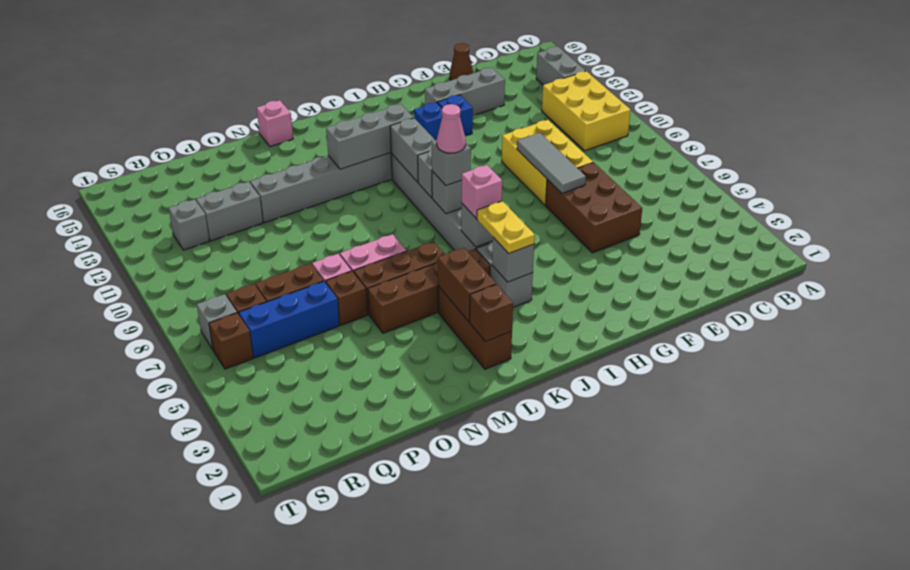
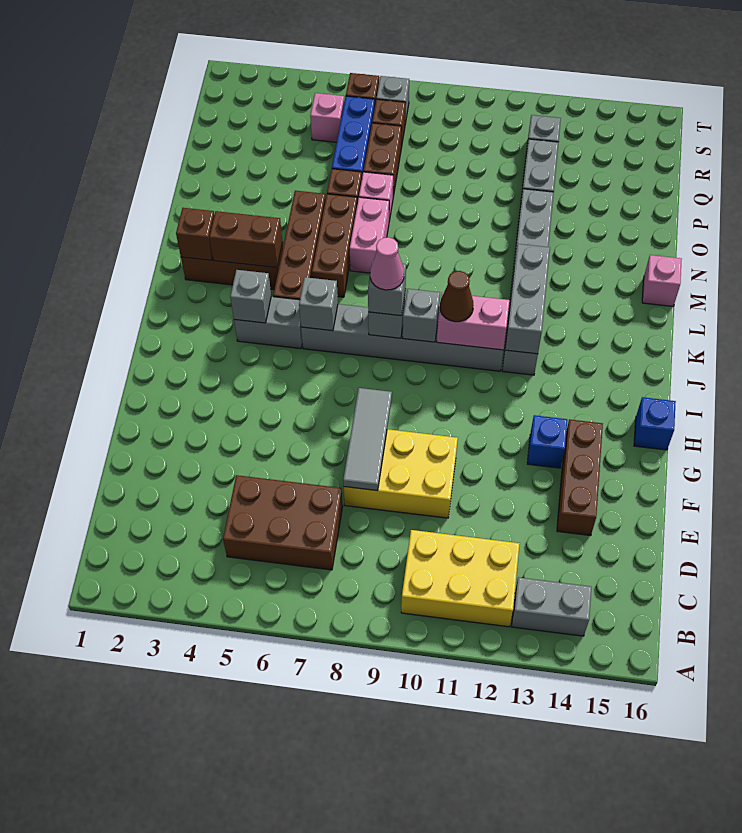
brown brick E5:F7 level 1 -> brown brick C5:D7 level 1
grey brick E14:G14 level 1 -> brown brick E14:G14 level 1
brown cone E16 level 1 -> brown cone J10 level 3
grey tile F7:F9 level 2 -> grey tile E8:G8 level 2
blue brick H13 level 1 -> blue brick H16 level 1
yellow plate J4:J5 level 3 -> none
pink brick J6 level 3 -> pink brick R5 level 1
grey brick J10:J11 level 2 -> pink brick J10:J11 level 2

